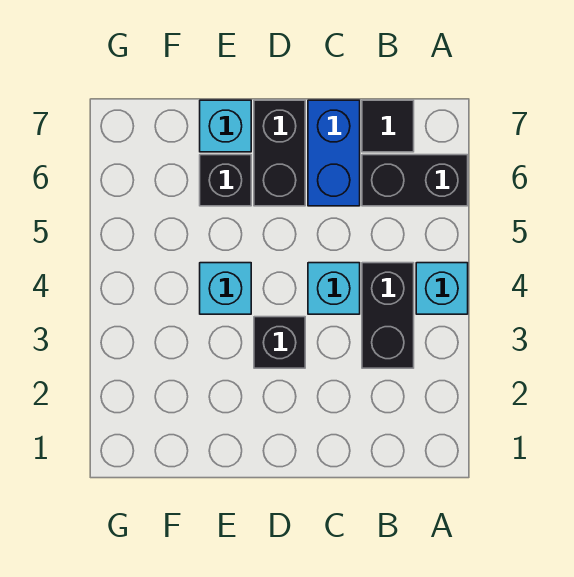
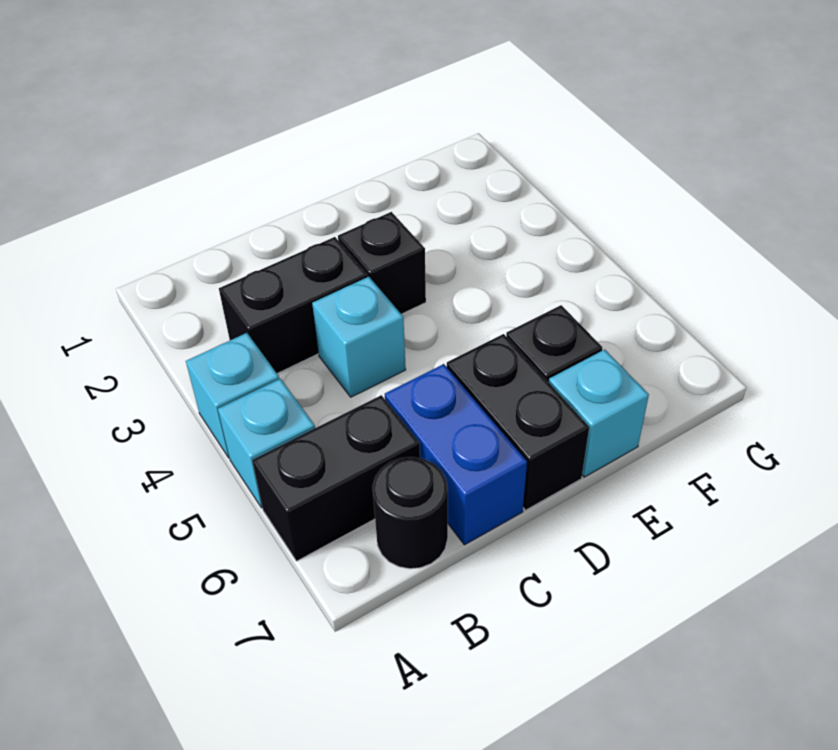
black brick B3:B4 level 1 -> black brick B3:C3 level 1
black tile B7 level 1 -> black round brick B7 level 1
cyan brick E4 level 1 -> cyan brick A5 level 1

